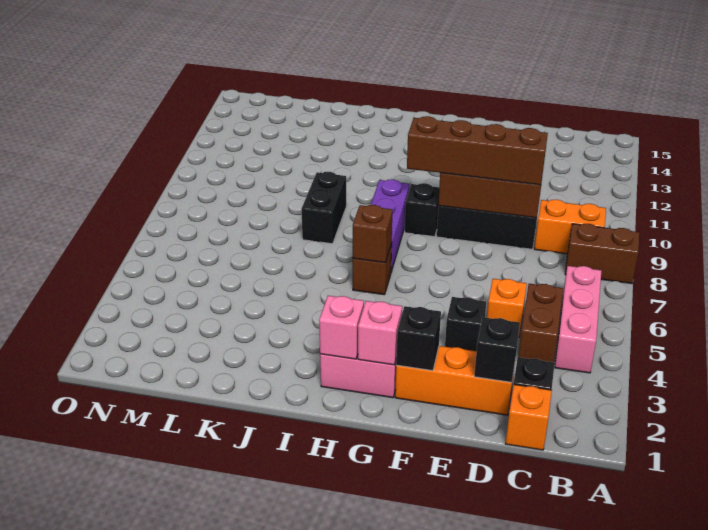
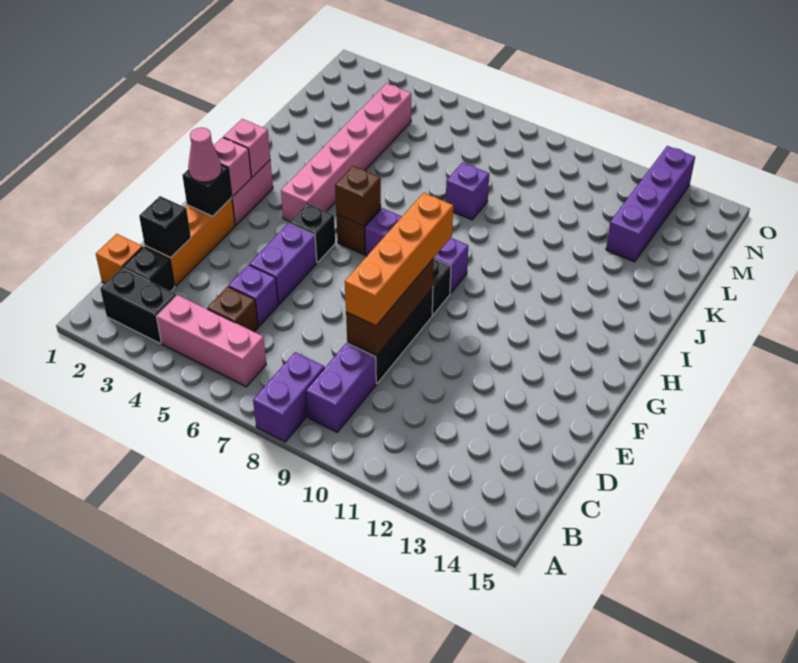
brown brick A8:B8 level 1 -> purple brick A8:B8 level 1
orange brick B9:C9 level 1 -> purple brick B9:C9 level 1
brown brick C4:C5 level 1 -> brown brick C5 level 1
orange brick D5 level 1 -> purple brick D5 level 1
brown brick D9:G9 level 3 -> orange brick D9:G9 level 3
black brick E4 level 1 -> black brick G5 level 1
none -> purple brick E5:F5 level 1
none -> pink cone F2 level 3
none -> pink brick H4:M4 level 1
black brick J8:J9 level 1 -> black brick B2:B3 level 1
none -> purple brick K8 level 1
none -> purple brick L13:O13 level 1

